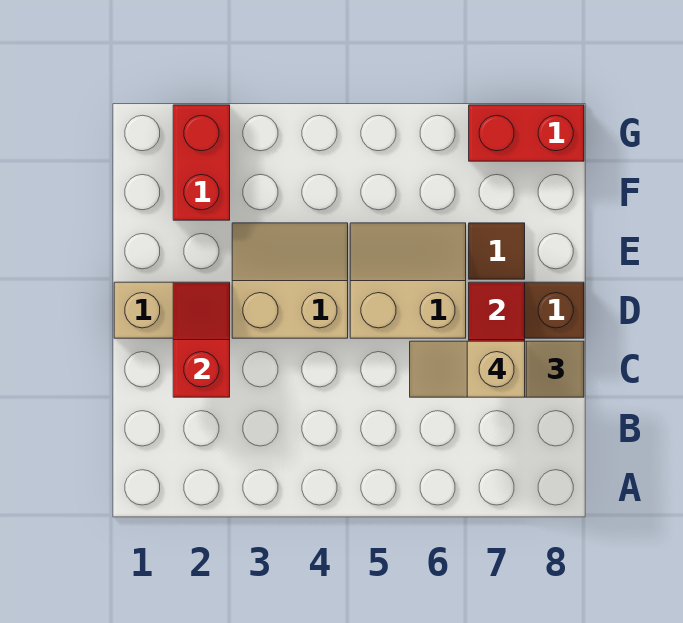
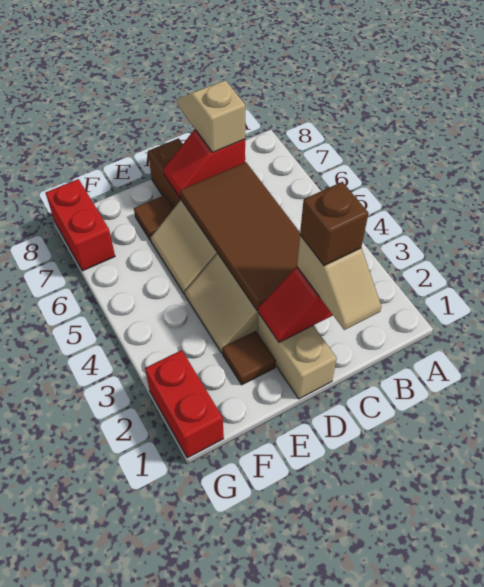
none -> brown brick C2 level 4
none -> brown tile C3:D6 level 2
tan slope C6:C7 level 4 top 7 -> tan slope C1:C2 level 3 top 2
none -> brown tile E2 level 1
red brick F2:G2 level 1 -> red brick G1:G2 level 1

